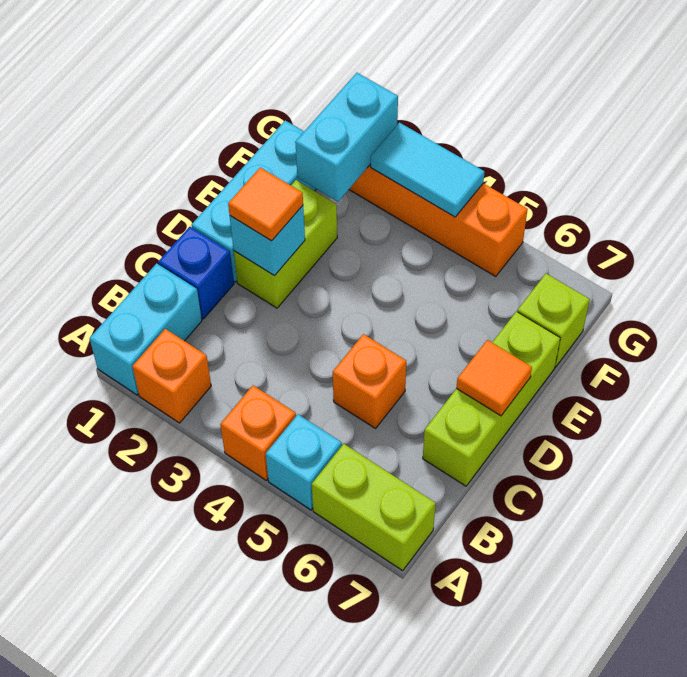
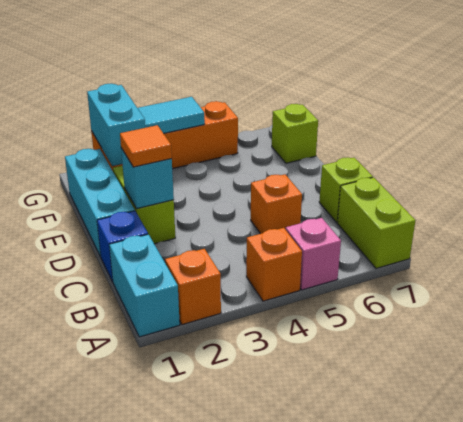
cyan brick A5 level 1 -> pink brick A5 level 1
lime brick A6:A7 level 1 -> lime brick A7:B7 level 1
lime brick C7:E7 level 1 -> lime brick C7 level 1
orange tile D7 level 2 -> none

